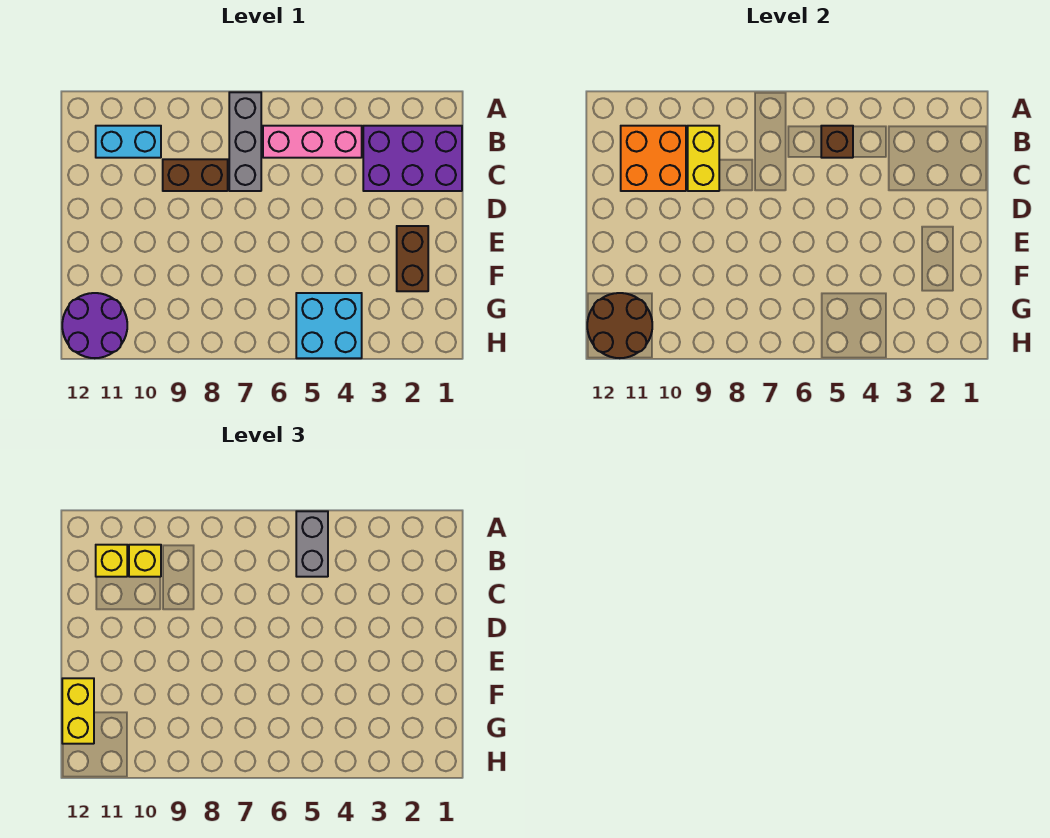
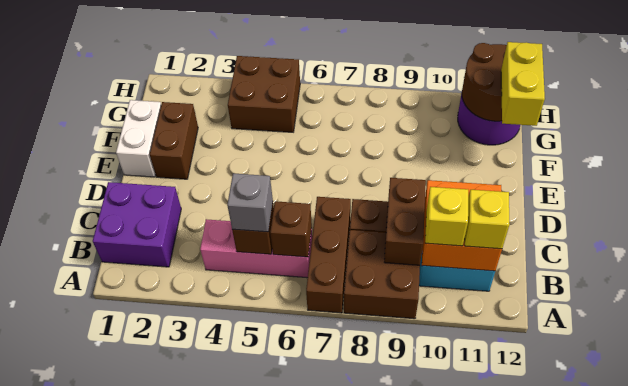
grey brick A5:B5 level 3 -> grey brick B5 level 3
grey brick A7:C7 level 1 -> brown brick A7:C7 level 1
none -> brown brick A8:B9 level 1
purple brick B1:C3 level 1 -> purple brick B1:C2 level 1
none -> brown brick B6 level 2
yellow brick B9:C9 level 2 -> brown brick B9:C9 level 2
none -> white brick E1:F1 level 1
cyan brick G4:H5 level 1 -> brown brick G4:H5 level 1

